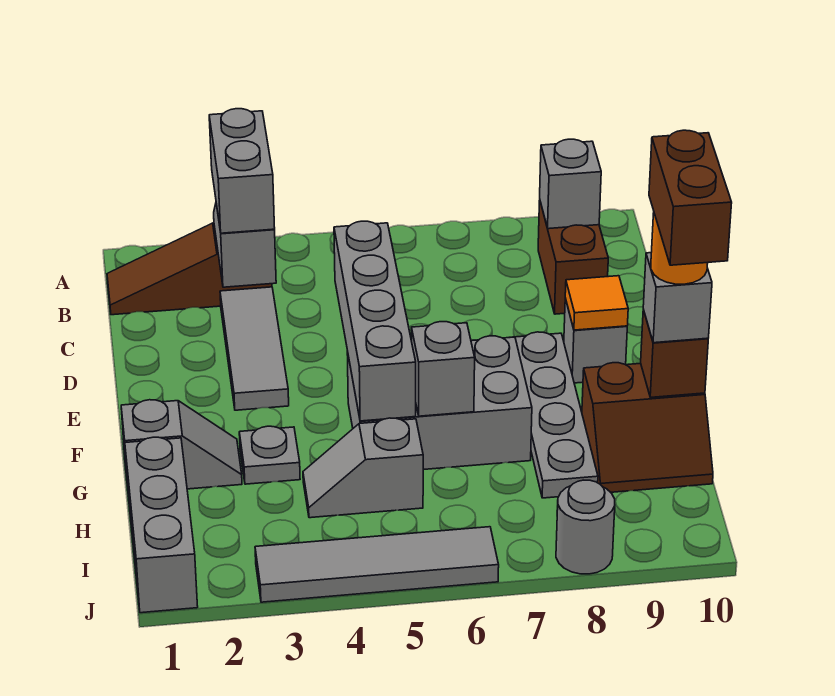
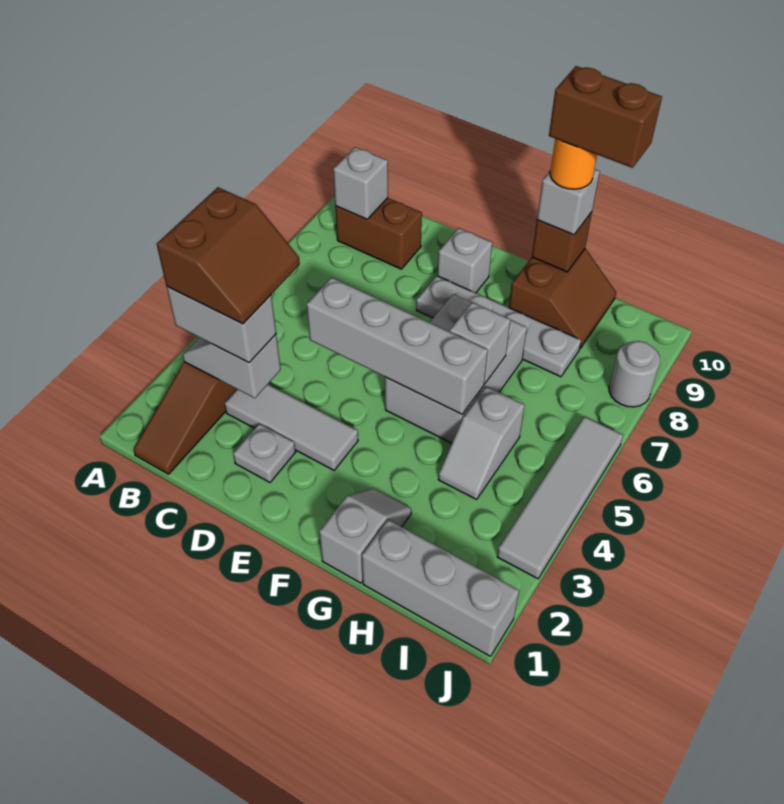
none -> brown slope B3:C4 level 4 top B
orange tile E9 level 2 -> none
grey plate G3 level 1 -> grey plate D2 level 1

